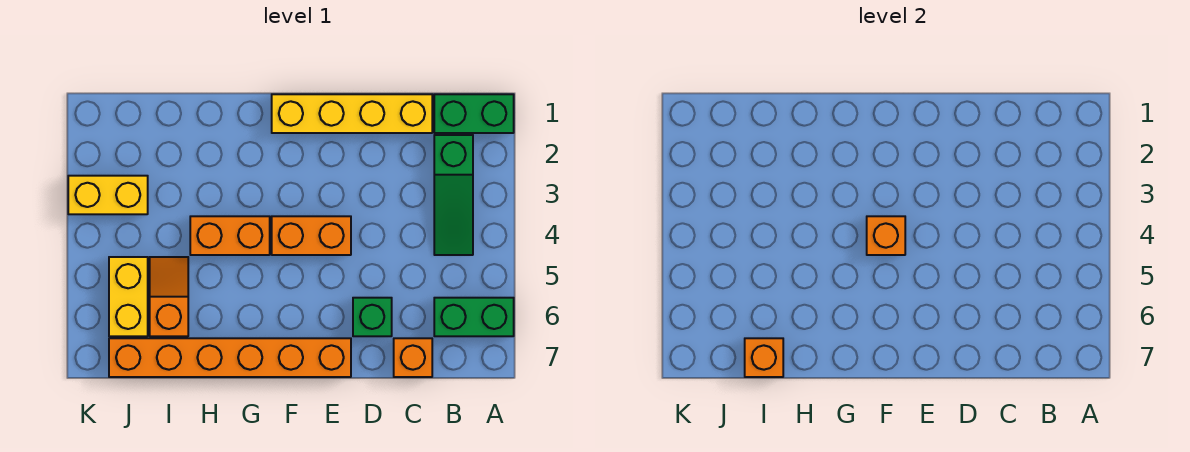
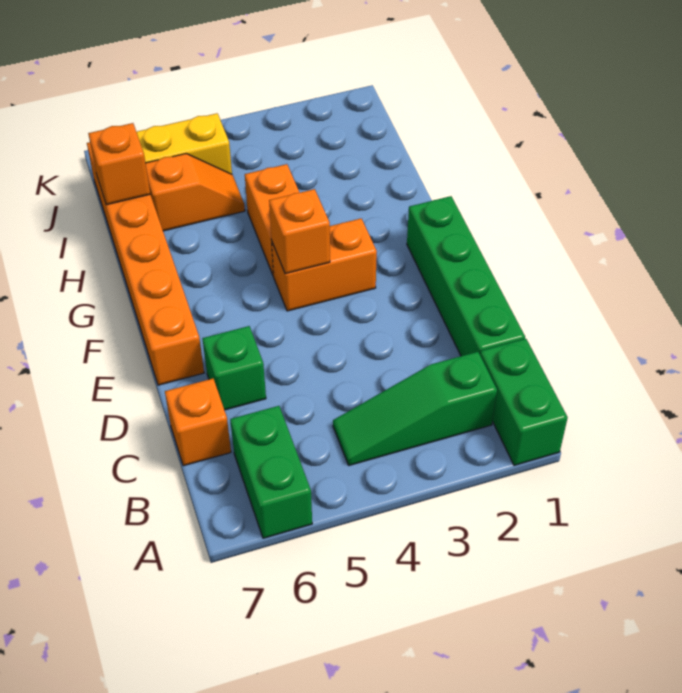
yellow brick C1:F1 level 1 -> green brick C1:F1 level 1
orange brick E4:F4 level 1 -> orange brick F3:F4 level 1
yellow brick J3:K3 level 1 -> none

